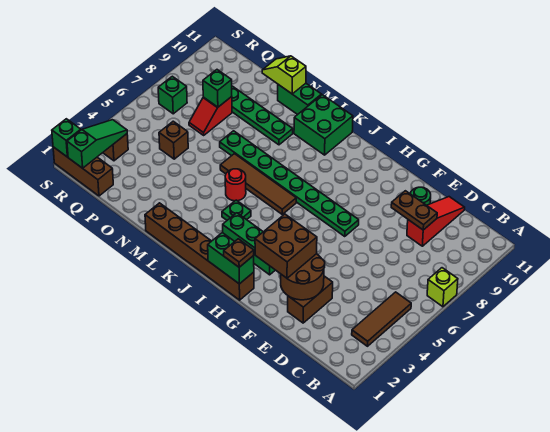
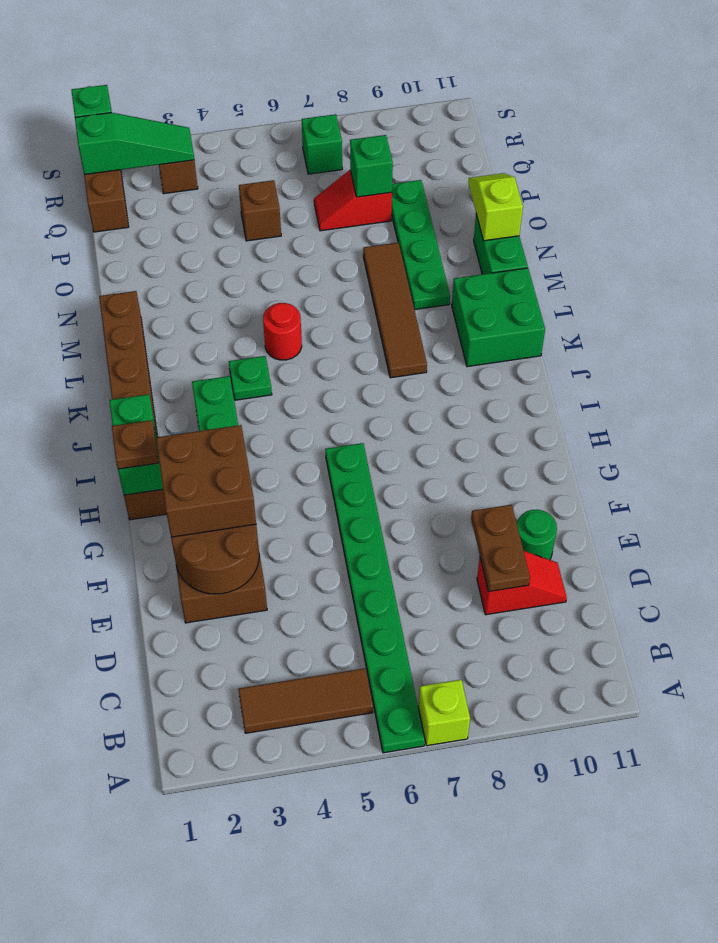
red slope D9:D11 level 1 top 9 -> red slope D9:D10 level 1 top 9
green plate G7:N7 level 1 -> green plate A6:H6 level 1
brown tile J6:M6 level 1 -> brown tile K8:N8 level 1

